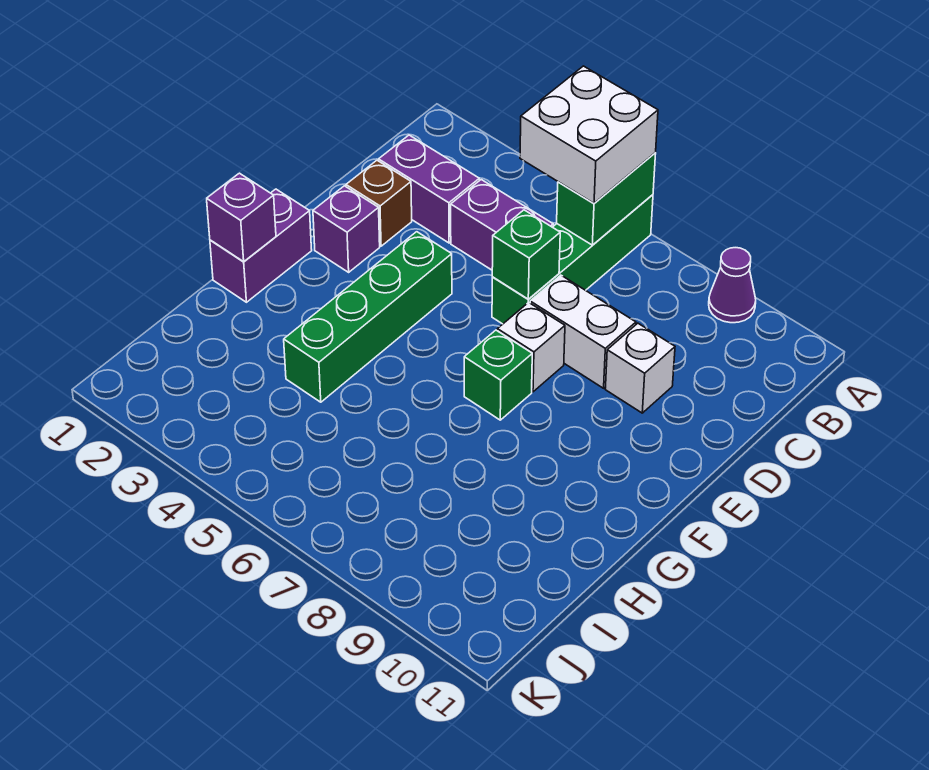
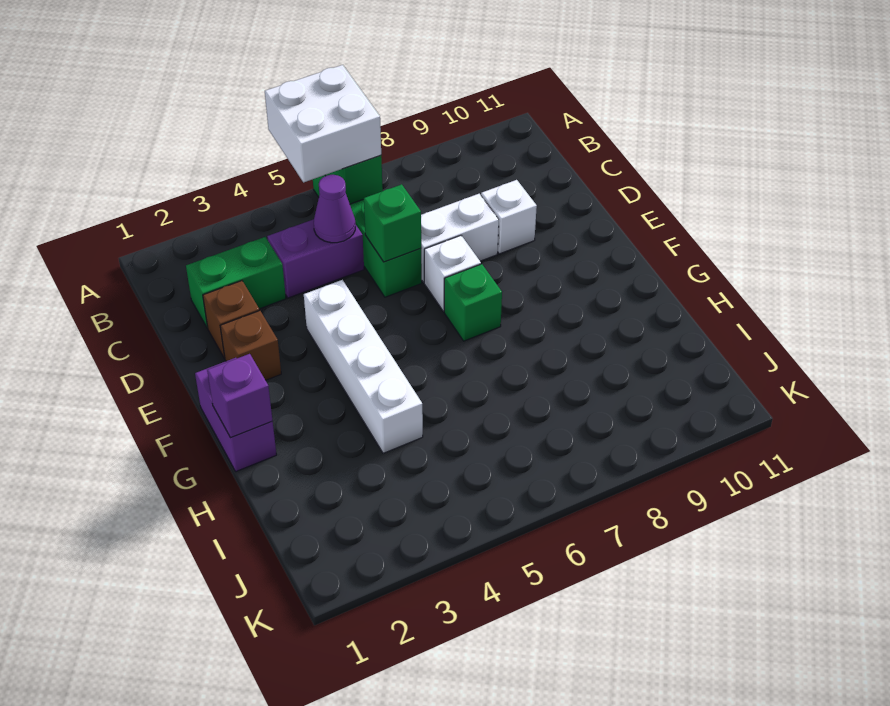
purple cone A9 level 1 -> purple cone C5 level 2
purple brick C2:C3 level 1 -> green brick C2:C3 level 1
purple brick E2 level 1 -> brown brick E2 level 1
green brick E4:H4 level 1 -> white brick E4:H4 level 1

